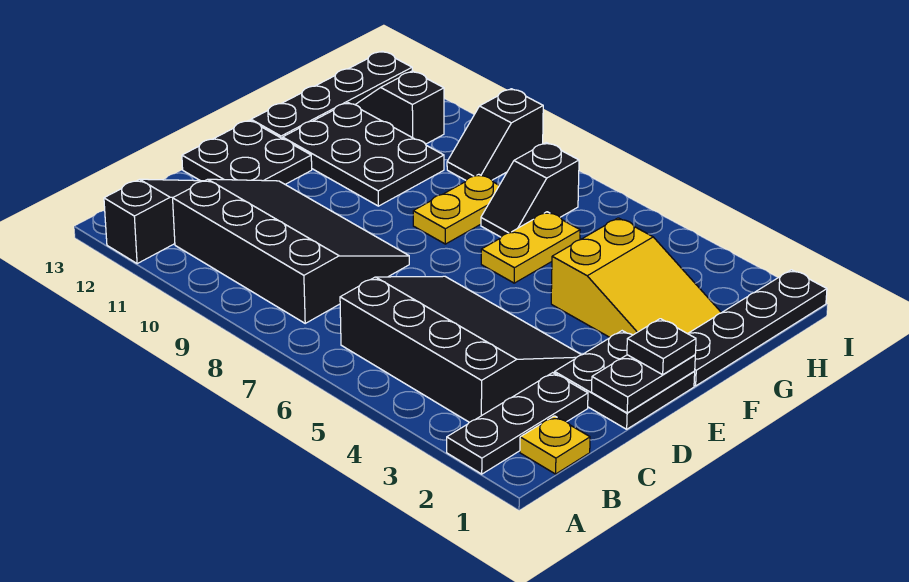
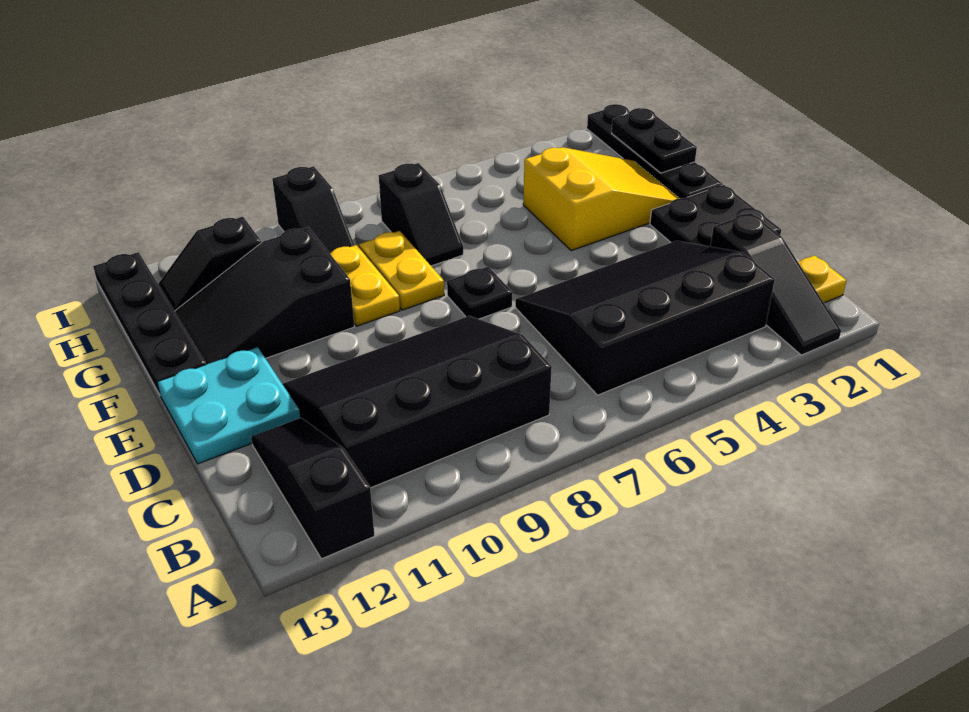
black plate A2:C2 level 1 -> black slope A2:C2 level 1 top C
black plate D1:E1 level 2 -> black plate G1:H1 level 2
black plate D12:E13 level 1 -> cyan plate D12:E13 level 1
black plate E1 level 3 -> black plate E7 level 1
yellow plate F6:G6 level 1 -> yellow plate F9:G9 level 1
black plate F10:G12 level 1 -> black slope F10:G12 level 1 top 10

